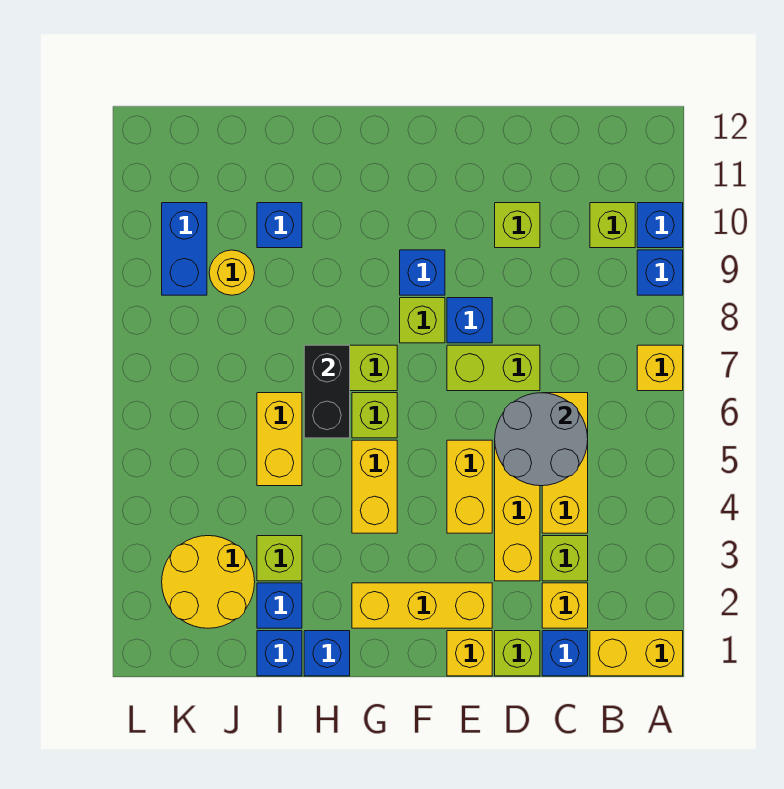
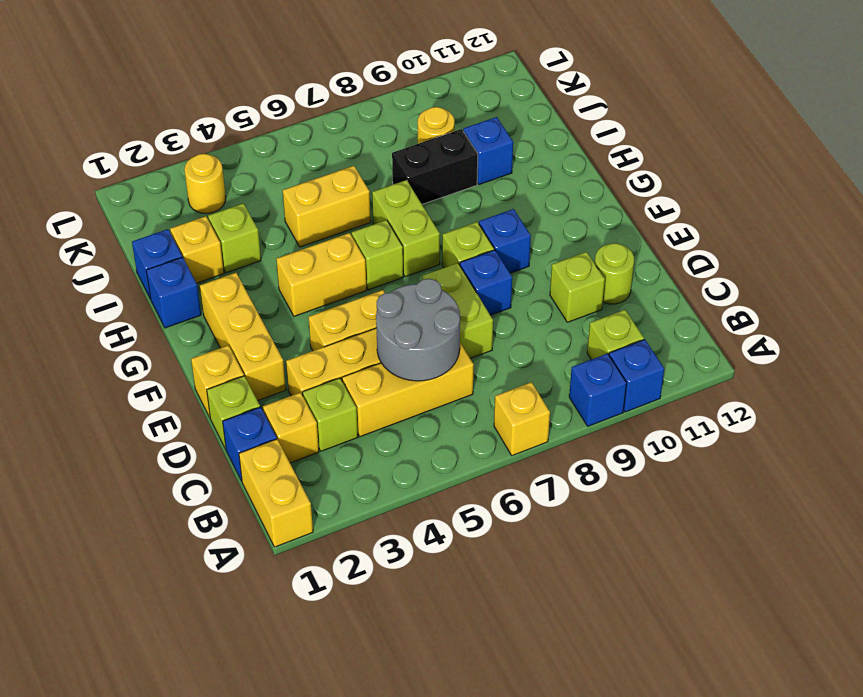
none -> lime round brick D11 level 1
black brick H6:H7 level 2 -> black brick I8:I9 level 1
blue brick I2 level 1 -> yellow brick I2 level 1
yellow round brick J2:K3 level 1 -> yellow round brick K3 level 1
blue brick K9:K10 level 1 -> none

